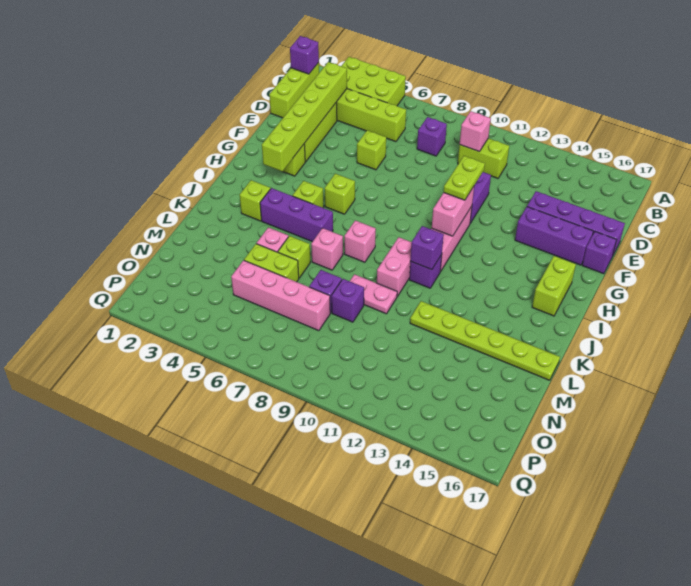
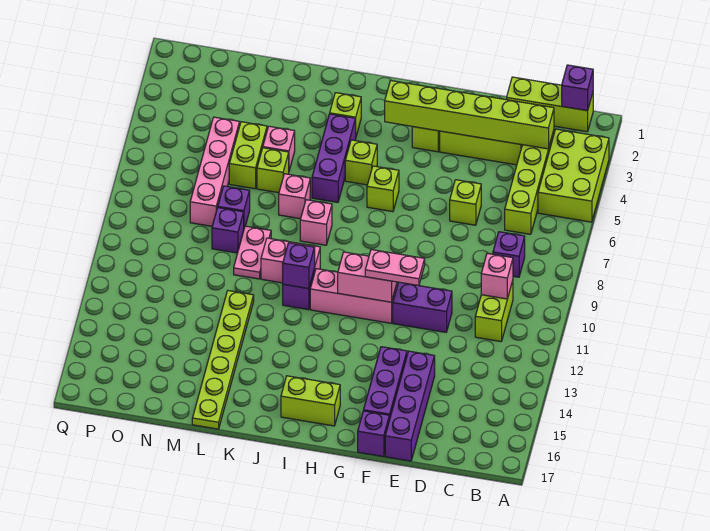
lime plate F11:G11 level 3 -> pink plate F11:G11 level 3

